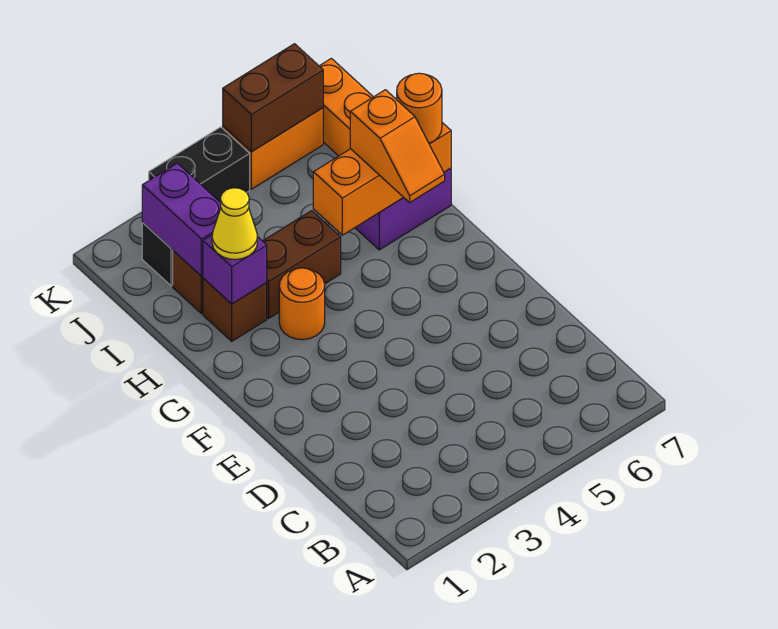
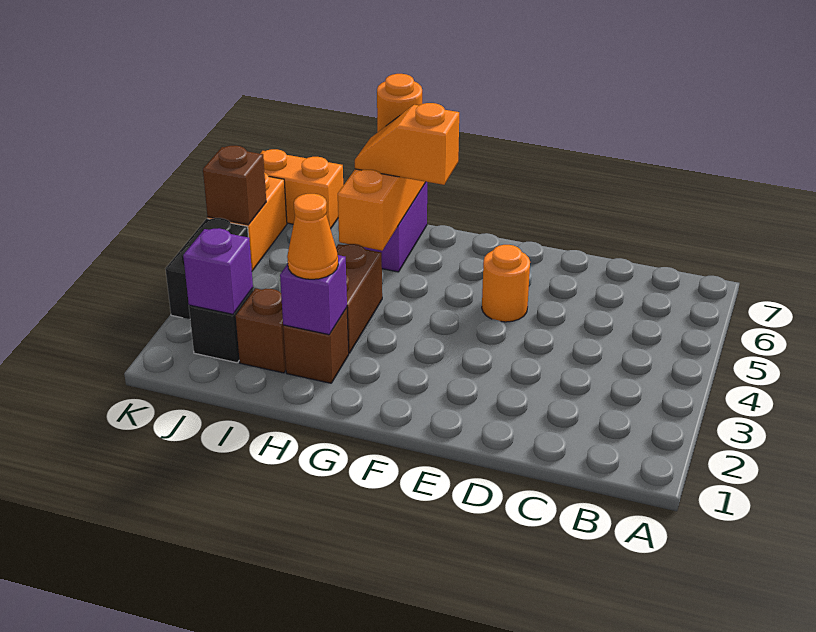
orange round brick G3 level 1 -> orange round brick E5 level 1
orange slope G6:H6 level 3 top H -> orange slope G6:H6 level 3 top G
yellow cone H2 level 3 -> orange cone H2 level 3
purple brick I2:J2 level 2 -> purple brick J2 level 2
brown brick K5:K6 level 2 -> brown brick K5 level 2

